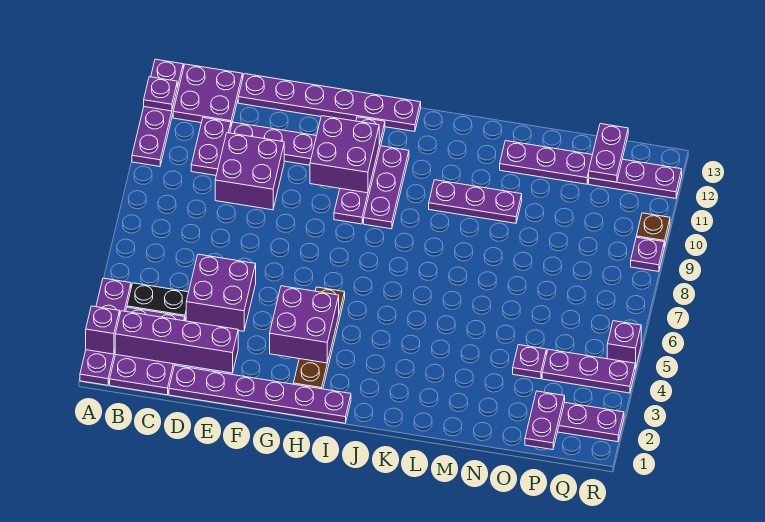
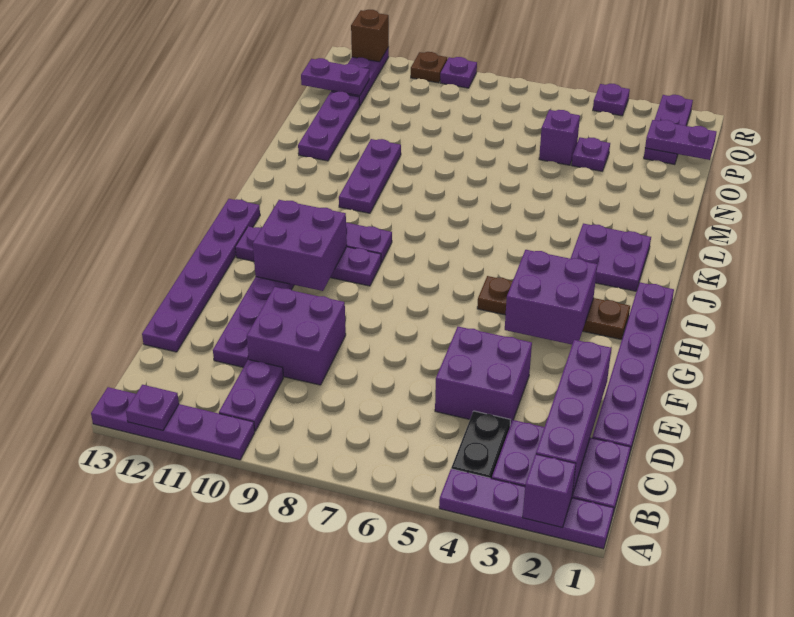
purple plate B12:C13 level 1 -> purple plate J2:K3 level 1
purple plate C10:C11 level 1 -> purple plate B10:C10 level 1
purple plate P4:R4 level 1 -> purple plate R4 level 1
purple brick R5 level 1 -> purple brick O5 level 1
none -> brown brick R12 level 2

